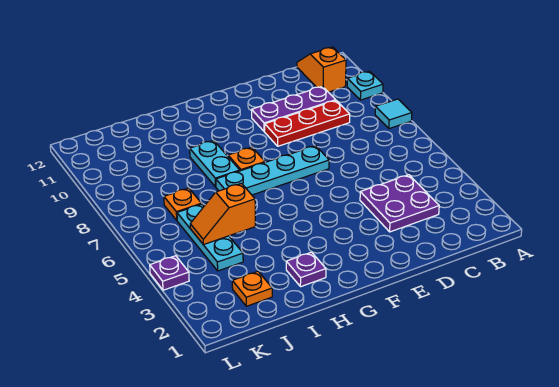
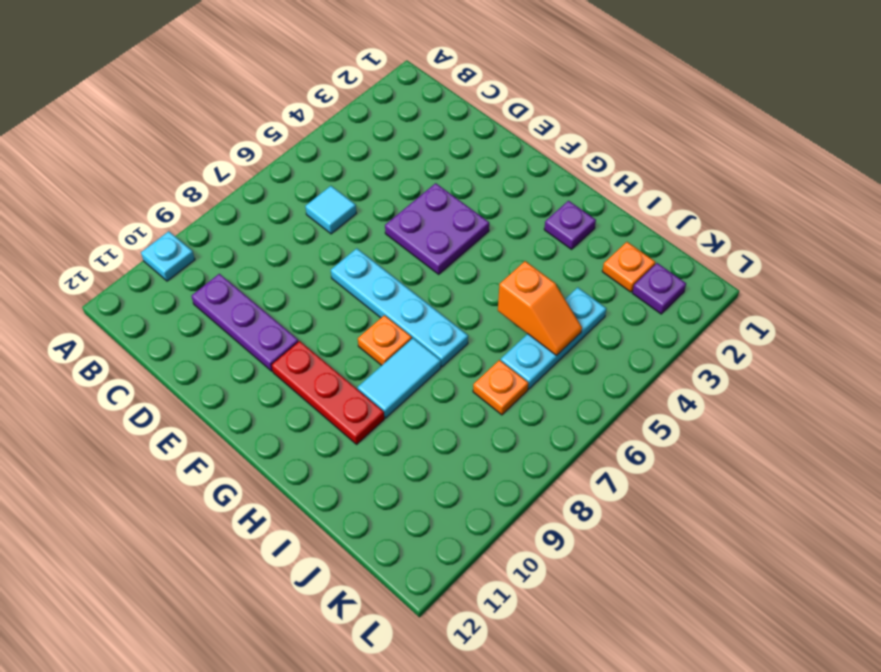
cyan tile A8 level 1 -> cyan tile C6 level 1
orange slope B11:B12 level 1 top 11 -> none
purple plate C3:D4 level 1 -> purple plate E4:F5 level 1
red plate C9:E9 level 1 -> red plate F10:H10 level 1
cyan plate H8:H9 level 1 -> cyan tile H8:H9 level 1
purple plate L4 level 1 -> purple plate K2 level 1

